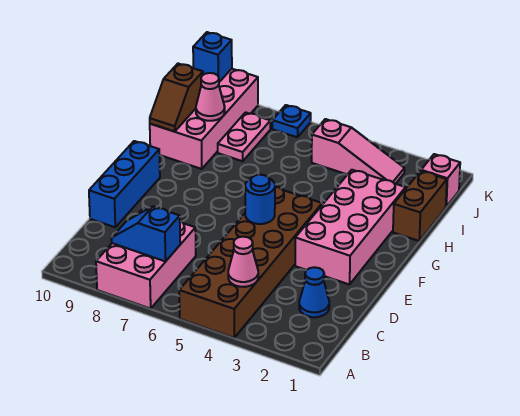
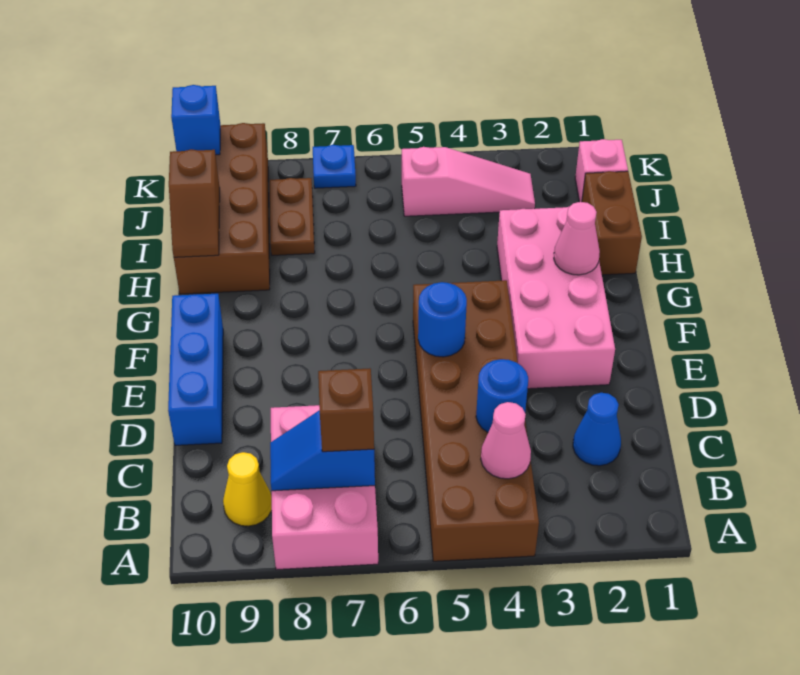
none -> brown brick B7 level 3
none -> yellow cone B9 level 1
none -> blue round brick C4 level 2
pink brick H9:K10 level 1 -> brown brick H9:K10 level 1
pink plate I8:J8 level 1 -> brown plate I8:J8 level 1
pink cone I9 level 2 -> pink cone G2 level 2

